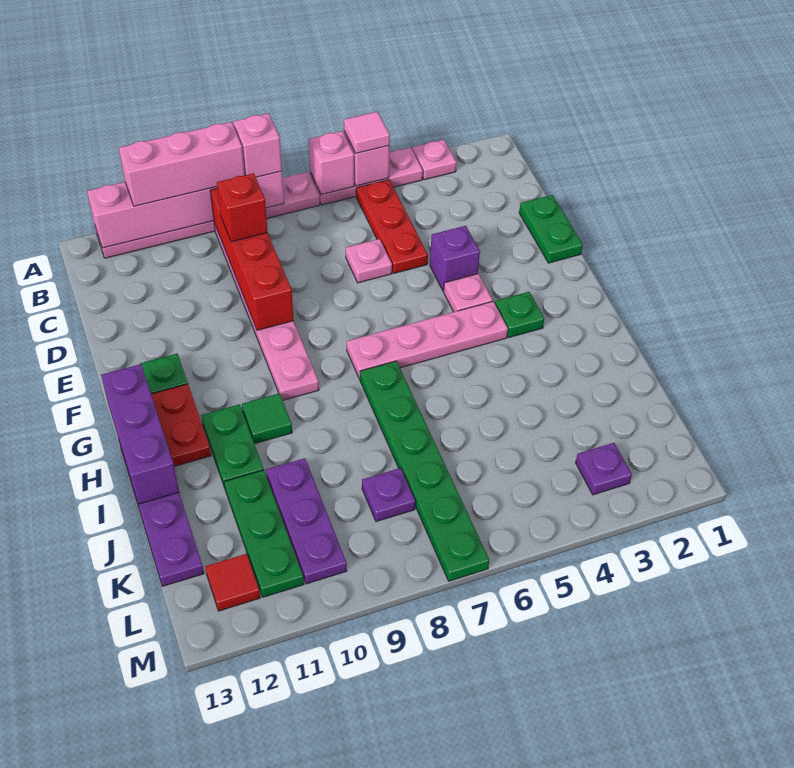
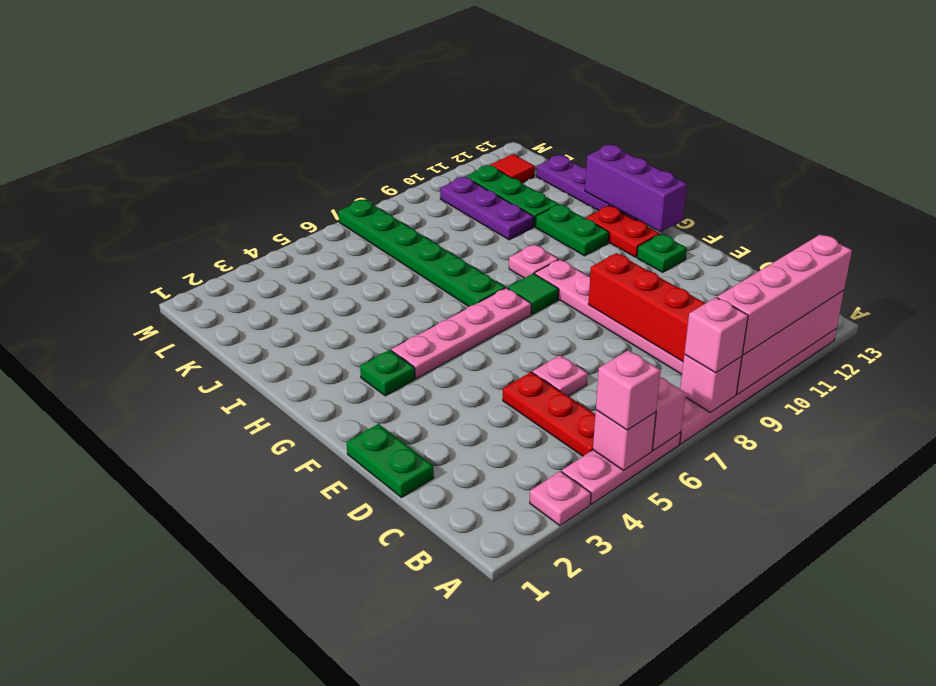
pink tile A5 level 3 -> pink brick A5 level 3
pink brick A9:A11 level 3 -> pink brick A9:A12 level 3
red brick C9 level 3 -> none
purple brick E4 level 1 -> none
pink plate F4 level 1 -> pink plate H9 level 1
green tile H10 level 1 -> green tile G8 level 1
purple plate K8 level 1 -> none
purple plate L3 level 1 -> none

